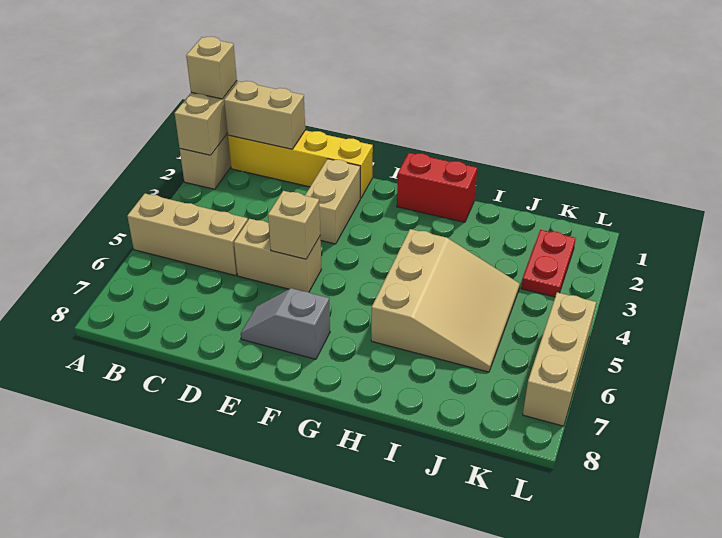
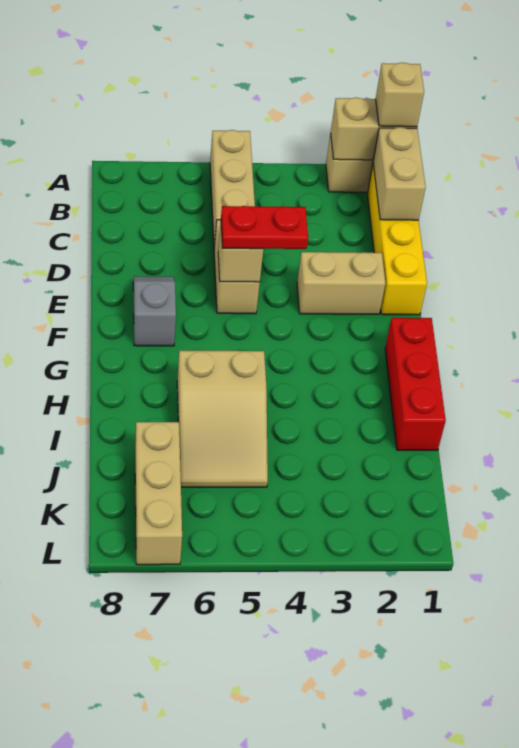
red brick G1:H1 level 1 -> red brick G1:I1 level 1
tan slope H4:J6 level 1 top H -> tan slope H5:J6 level 1 top H
red plate K2:K3 level 1 -> red plate E4:E5 level 3
tan brick L5:L7 level 1 -> tan brick J7:L7 level 1

